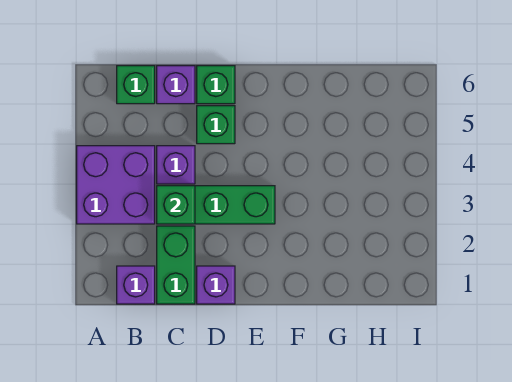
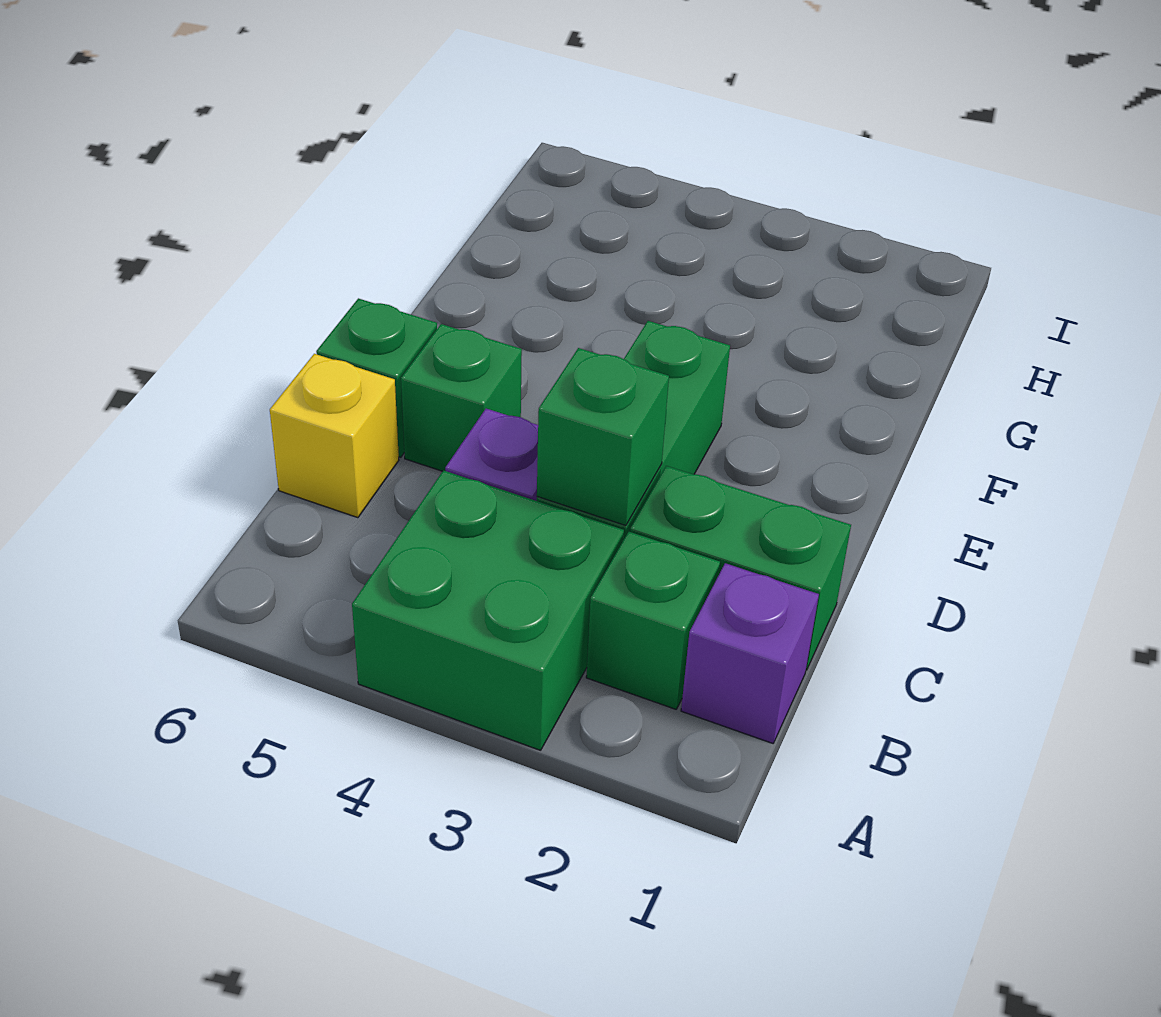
purple brick A3:B4 level 1 -> green brick A3:B4 level 1
green brick B6 level 1 -> green brick B2 level 1
purple brick C6 level 1 -> yellow brick C6 level 1
purple brick D1 level 1 -> none

